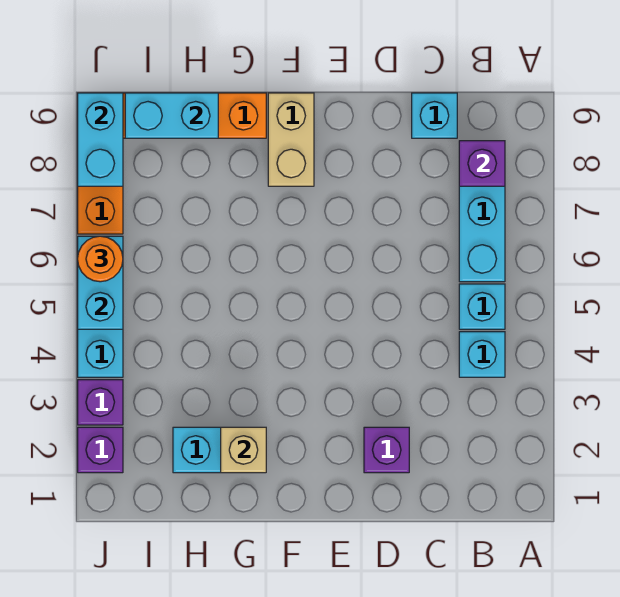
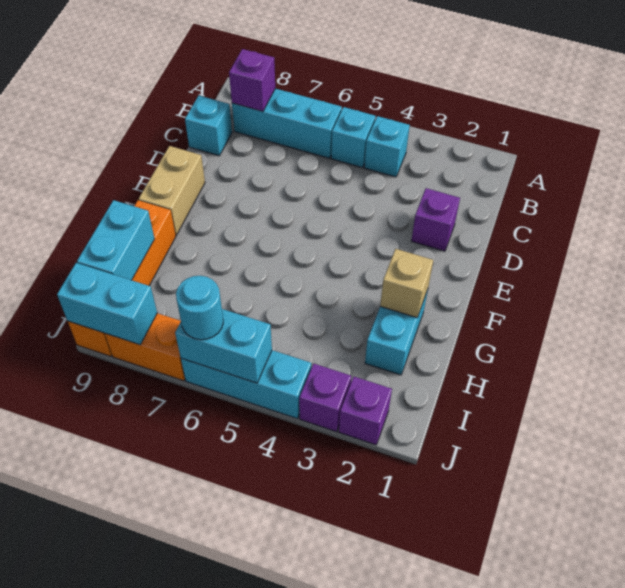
tan brick F8:F9 level 1 -> tan brick E9:F9 level 1
orange round brick J6 level 3 -> cyan round brick J6 level 3

